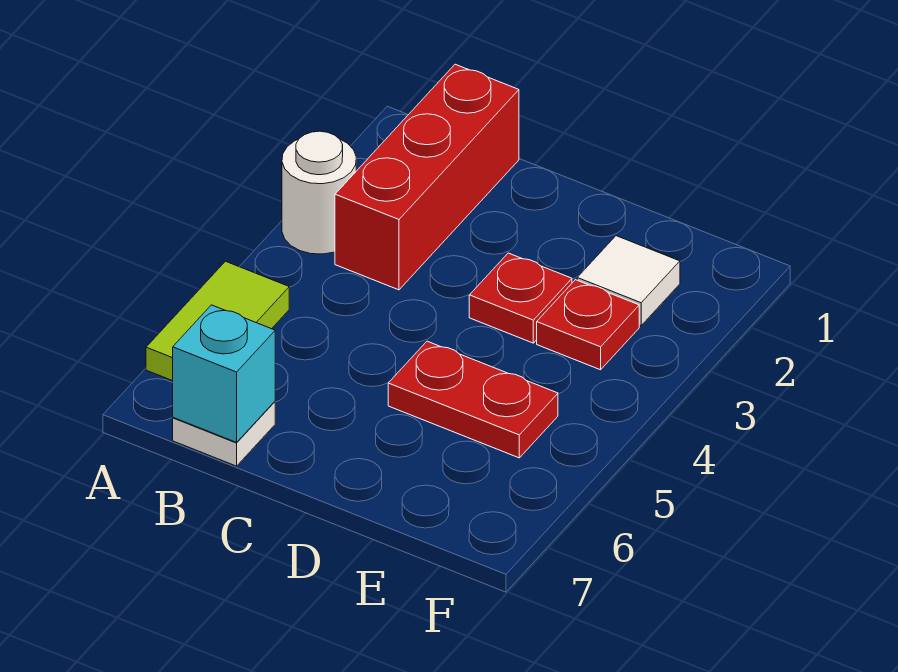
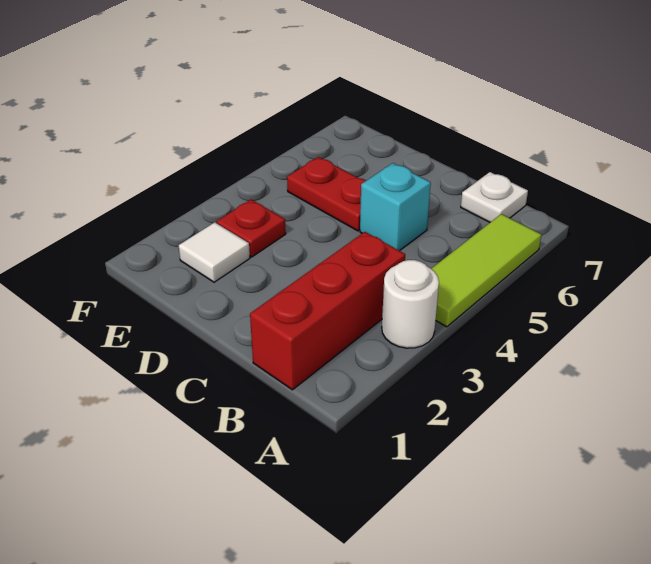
lime tile A5:A6 level 1 -> lime tile A4:A6 level 1
cyan brick B7 level 2 -> cyan brick C5 level 1
red plate D3 level 1 -> none

